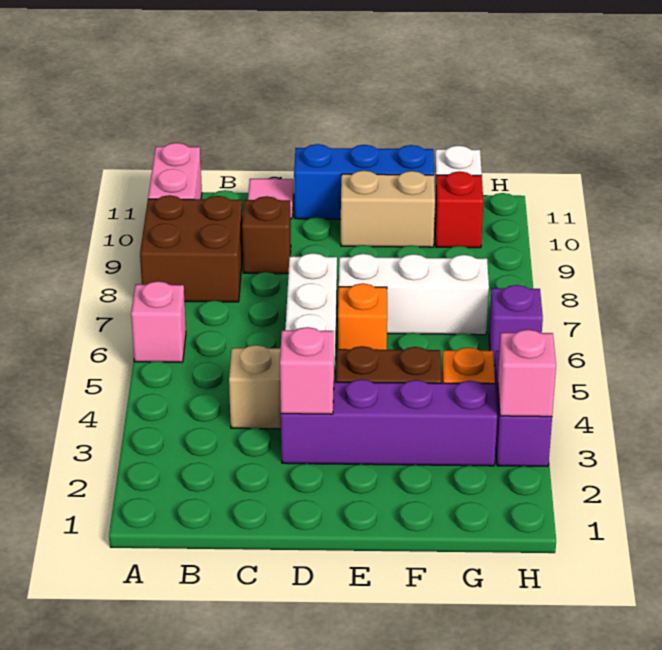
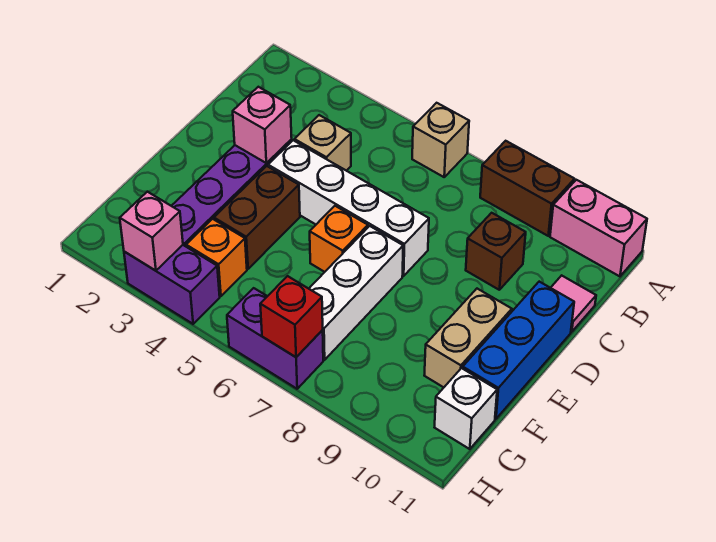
pink brick A6 level 1 -> tan brick A6 level 1
brown brick A8:B9 level 1 -> brown brick A8:A9 level 1
red brick G10 level 1 -> red brick H7 level 2
purple brick H6 level 1 -> purple brick H6:H7 level 1

